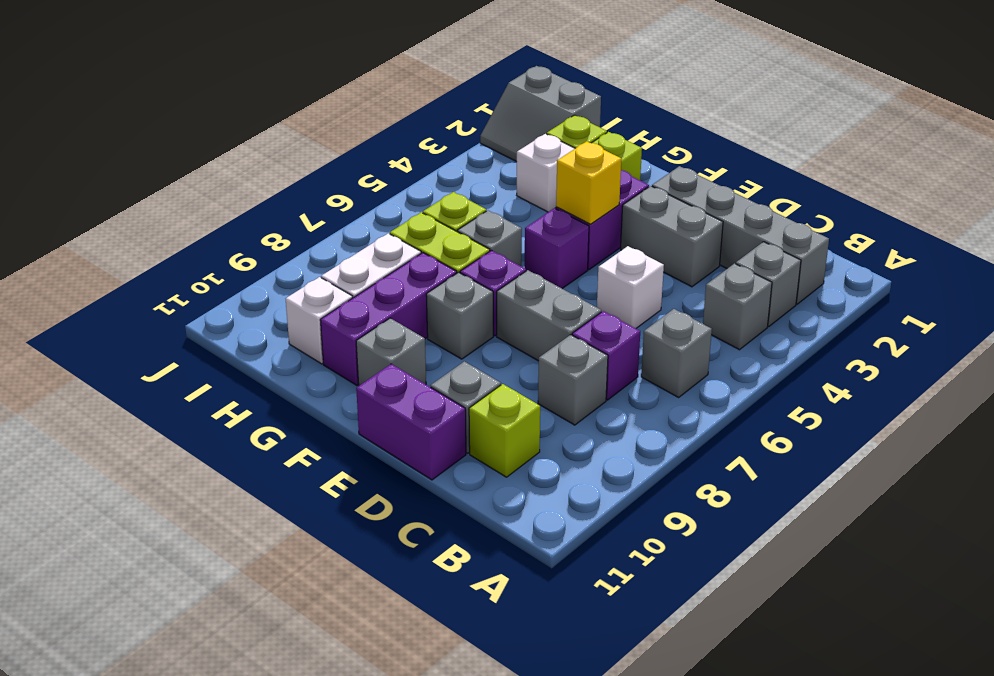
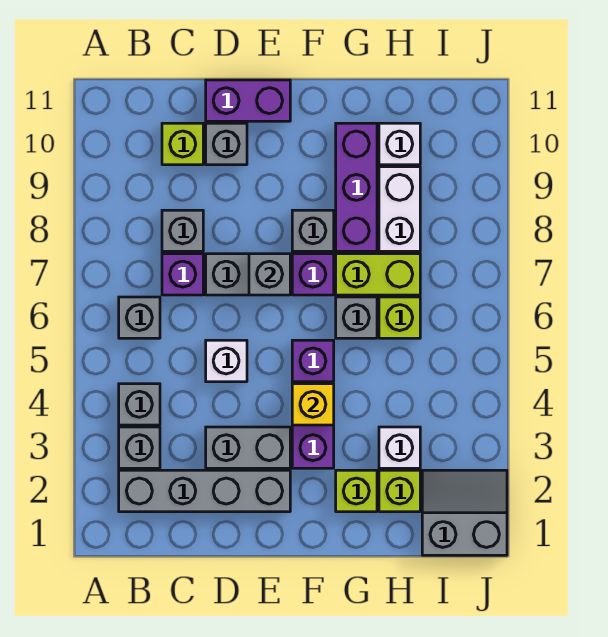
grey brick F10 level 1 -> grey brick E7 level 2

